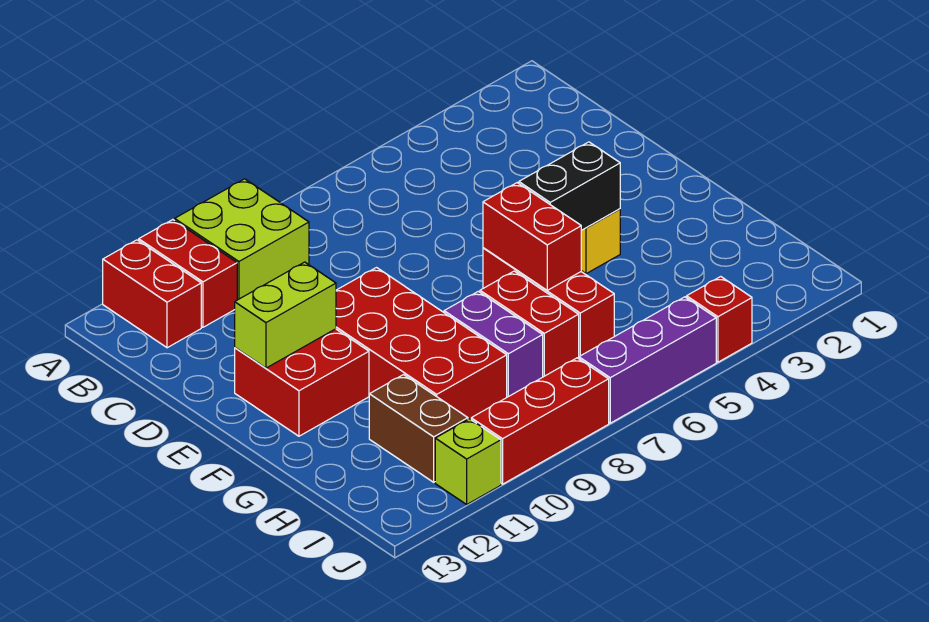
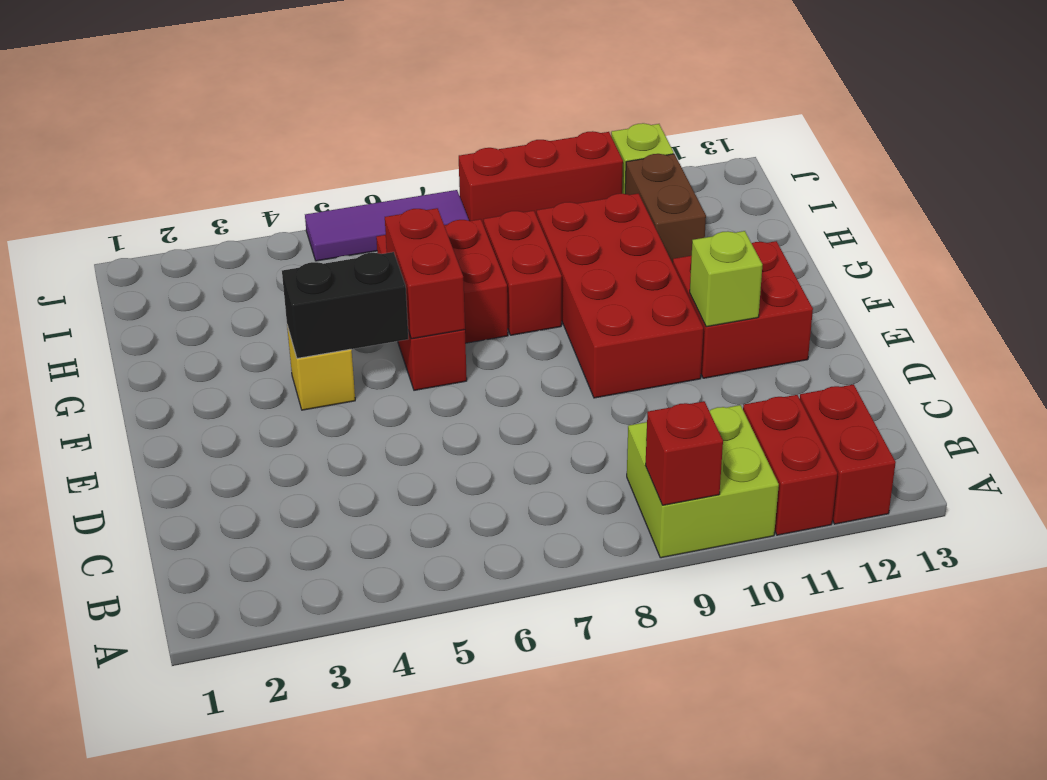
lime brick E11:E12 level 2 -> lime brick E11 level 2
purple brick G8:H8 level 1 -> red brick G8:H8 level 1
red brick J4 level 1 -> red brick A9 level 2
purple brick J5:J7 level 1 -> purple tile J5:J7 level 1

